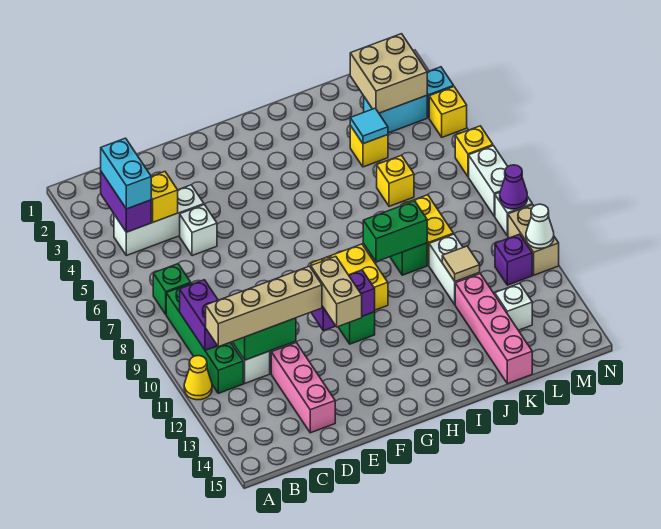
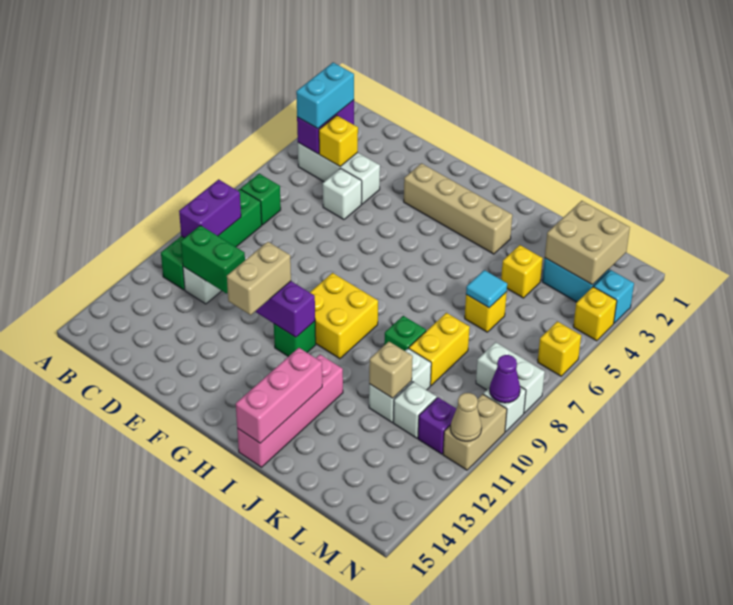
yellow cone A11 level 1 -> none
tan brick B11:E11 level 3 -> tan brick F3:I3 level 1
pink brick D12:D14 level 1 -> pink brick I13:I15 level 2
green brick I9:J9 level 2 -> none
cyan tile K4 level 2 -> cyan tile K6 level 2
tan tile K11 level 2 -> tan brick K11 level 2
pink brick K12:K15 level 1 -> pink brick I12:I15 level 1
white brick L13 level 1 -> white brick L11 level 1
white brick N7:N8 level 1 -> white brick M8:N8 level 1
white cone N11 level 2 -> tan cone N11 level 2

